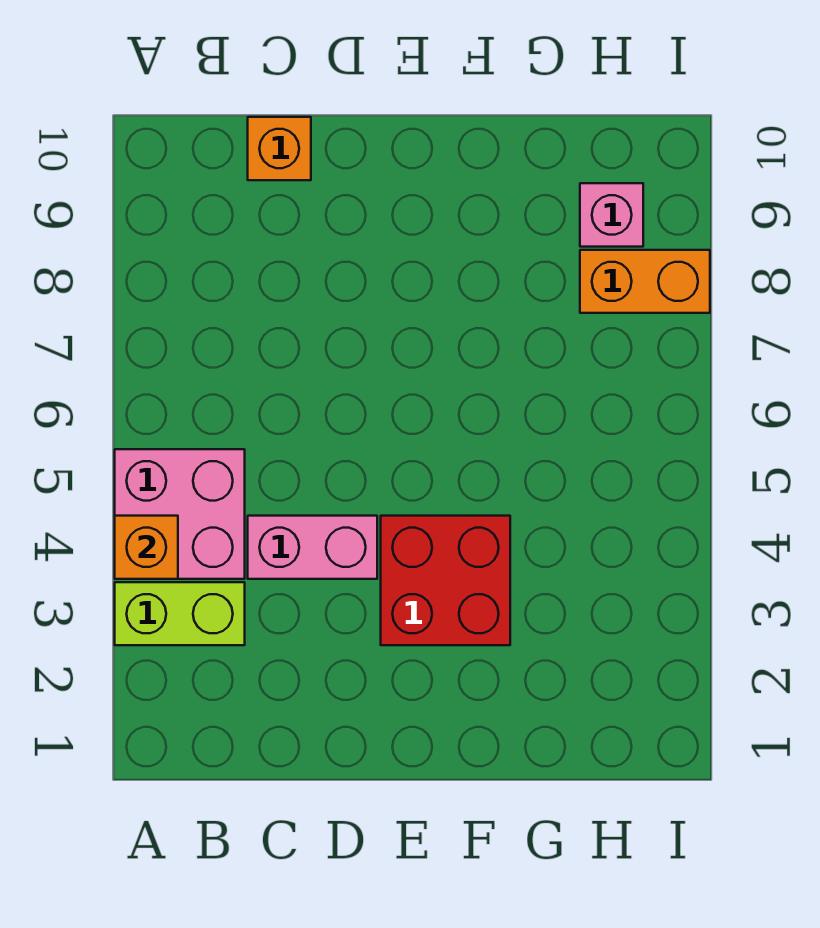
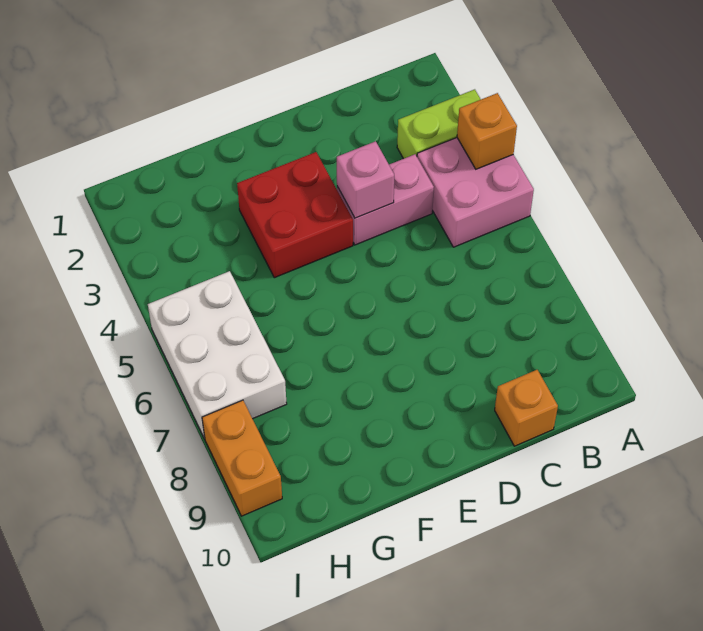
none -> white brick H5:I7 level 1
orange brick H8:I8 level 1 -> orange brick I8:I9 level 1
pink brick H9 level 1 -> pink brick D4 level 2

